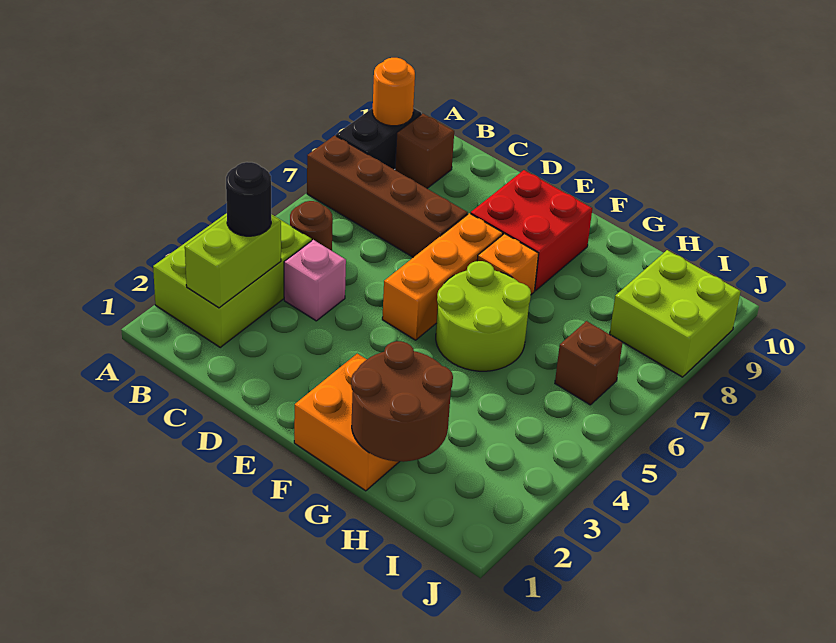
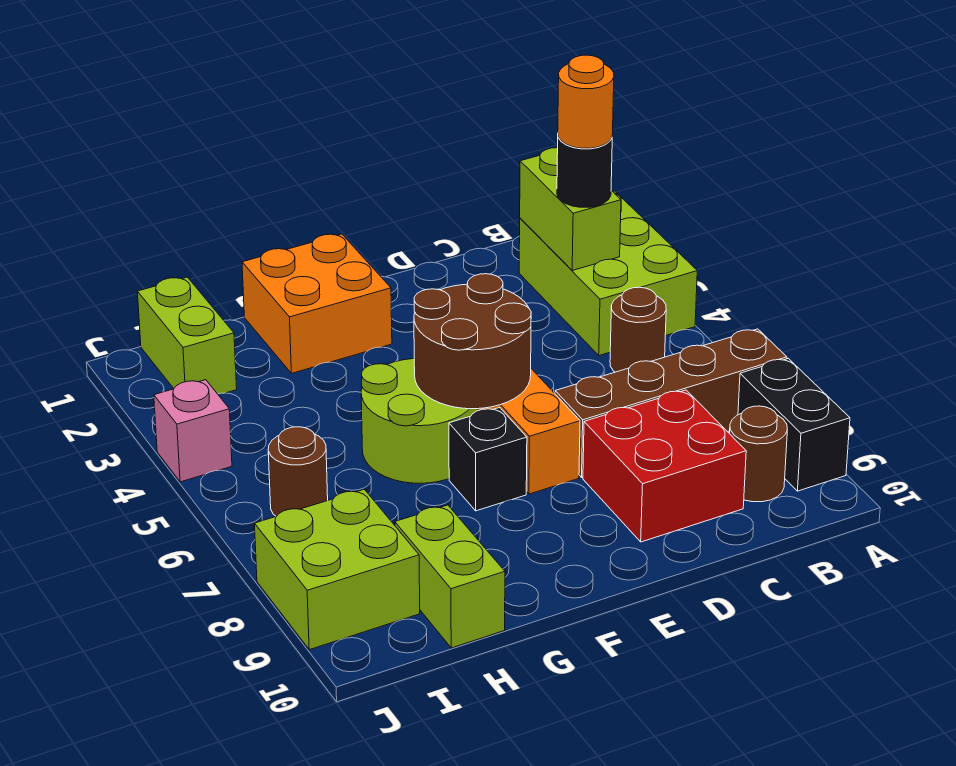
orange round brick A9 level 2 -> orange round brick B3 level 4
brown brick B9 level 1 -> brown round brick B9 level 1
pink brick C4 level 1 -> pink brick J4 level 1
red brick E8:F9 level 1 -> red brick C8:D9 level 1
orange brick F7 level 1 -> black brick F7 level 1
brown round brick G1:H2 level 2 -> brown round brick E5:F6 level 2
none -> lime brick H9:H10 level 1
none -> lime brick I1:I2 level 1
brown brick I6 level 1 -> brown round brick I6 level 1

